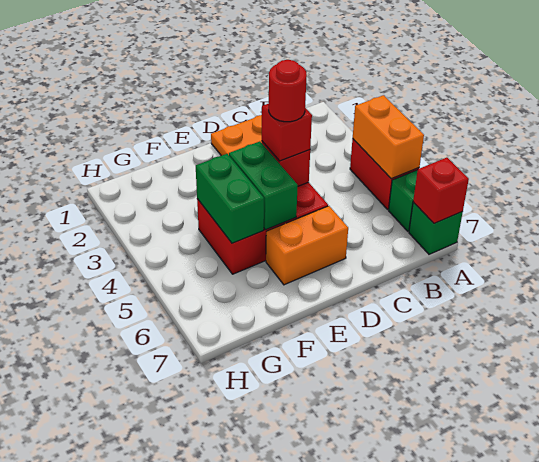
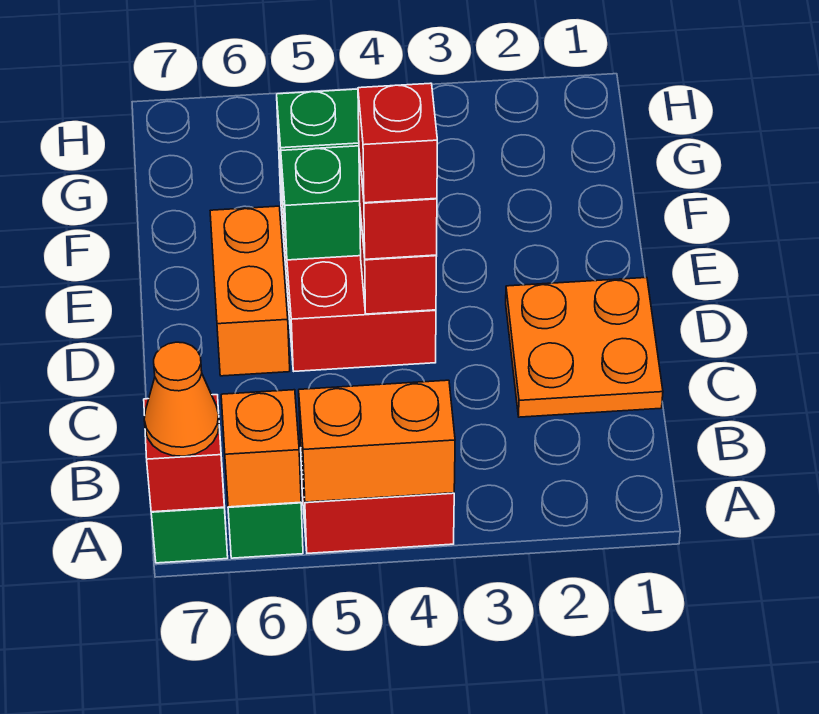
none -> orange brick A6 level 2
none -> orange cone A7 level 3
red round brick D4 level 4 -> red brick D4 level 4

